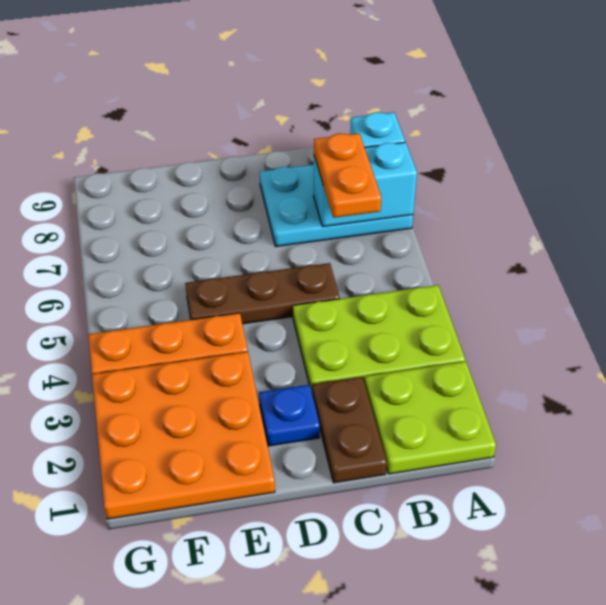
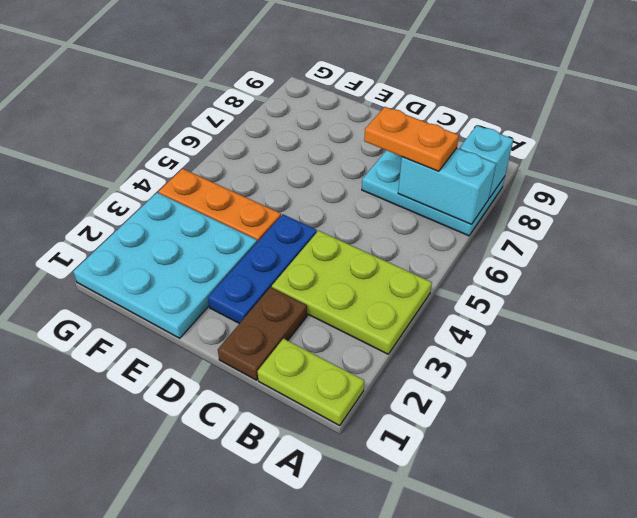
lime plate A1:B2 level 1 -> lime plate A1:B1 level 1
orange plate B6:B7 level 3 -> orange plate B7:C7 level 3
brown plate C5:E5 level 1 -> none
blue plate D2 level 1 -> blue plate D2:D4 level 1
orange plate E1:G3 level 1 -> cyan plate E1:G3 level 1

